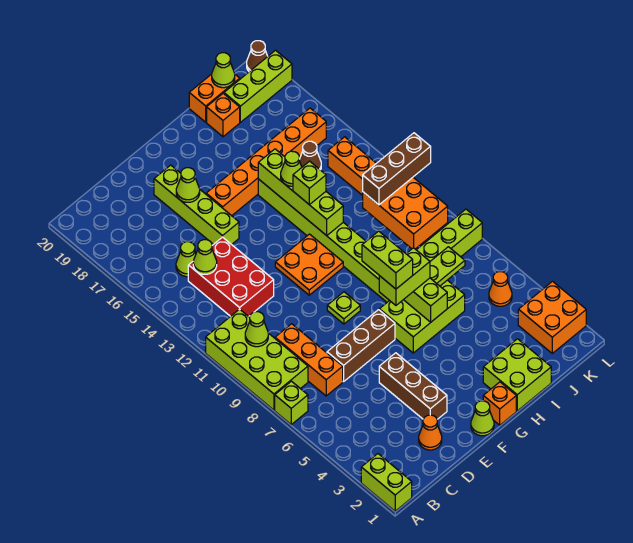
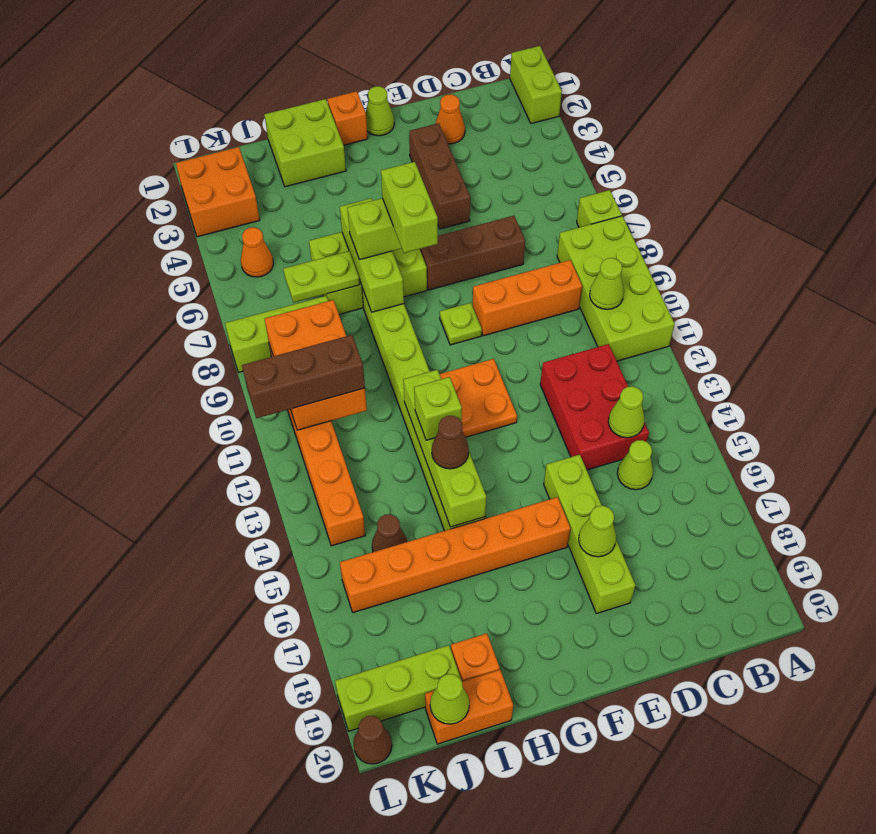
orange brick C7:C9 level 1 -> orange brick C9:E9 level 1
lime cone H14 level 3 -> brown cone H14 level 3

